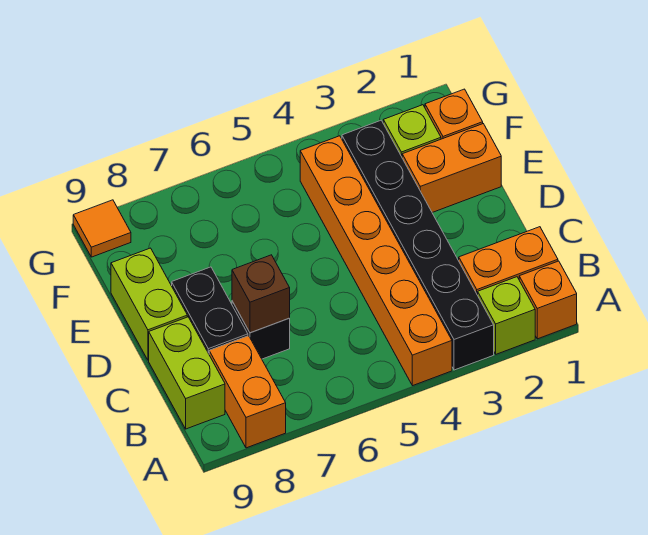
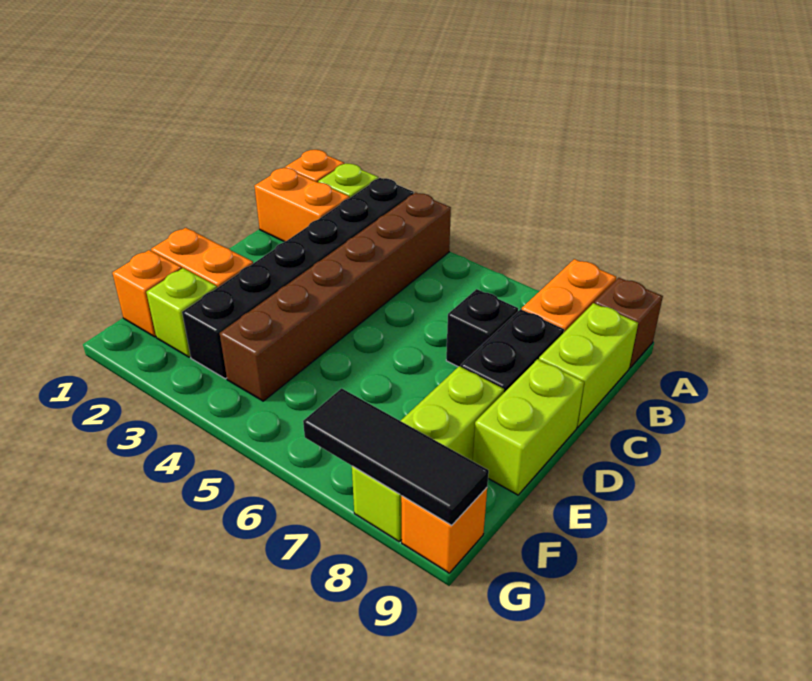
orange brick A4:F4 level 1 -> brown brick A4:F4 level 1
brown brick C7 level 2 -> brown brick A9 level 1
none -> lime brick E8:G8 level 1
none -> black tile G7:G9 level 2
orange tile G9 level 1 -> orange brick G9 level 1

